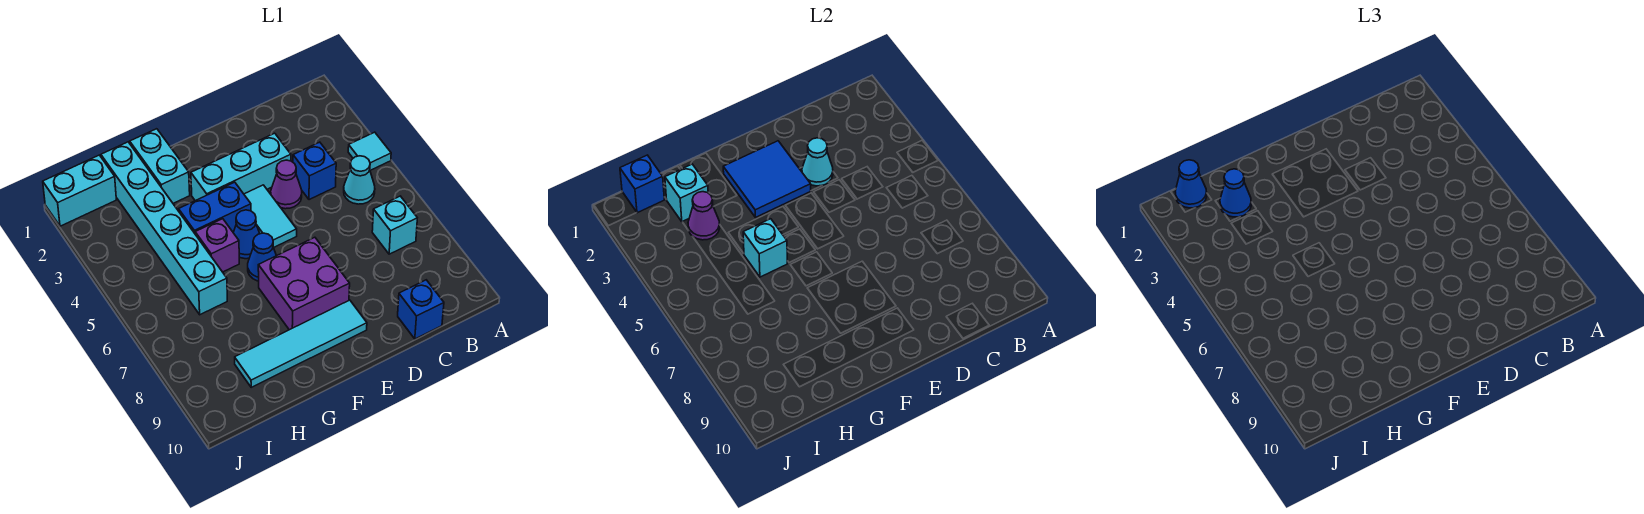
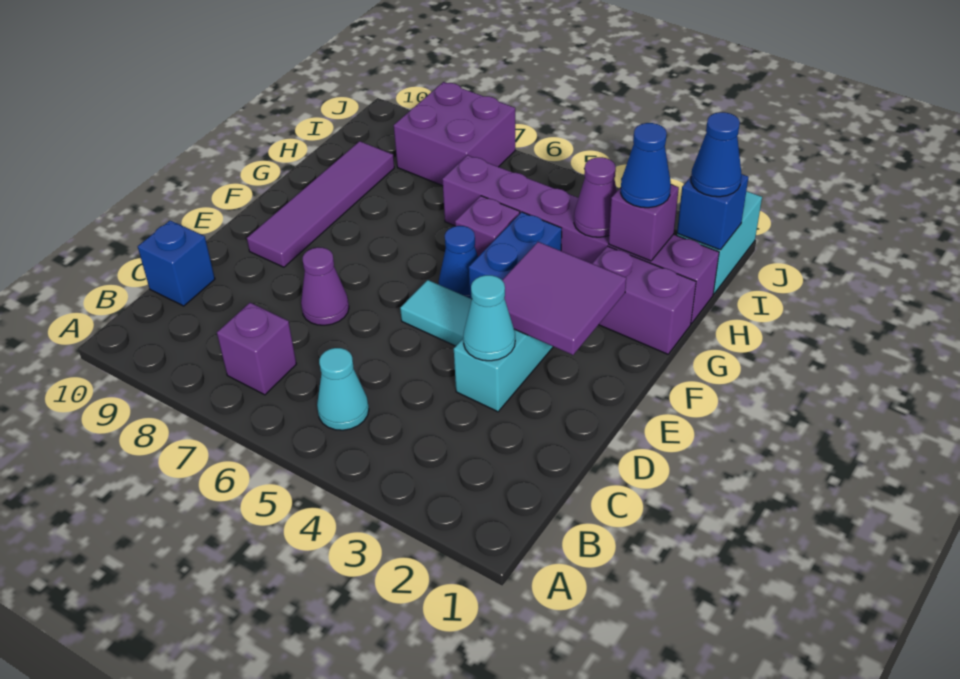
cyan tile A4 level 1 -> none
cyan brick B7 level 1 -> purple brick B7 level 1
blue brick C4 level 1 -> none
purple cone D4 level 1 -> purple cone D7 level 1
blue tile E2:F3 level 2 -> purple tile E2:F3 level 2
purple brick E7:F8 level 1 -> purple brick I7:J8 level 1
cyan tile E9:H9 level 1 -> purple tile E9:H9 level 1
blue cone F6 level 1 -> none
cyan brick G1:G2 level 1 -> purple brick G1:G2 level 1
cyan brick G5 level 2 -> none
cyan brick H1:H6 level 1 -> purple brick H1:H6 level 1
cyan brick H2 level 2 -> purple brick H2 level 2

